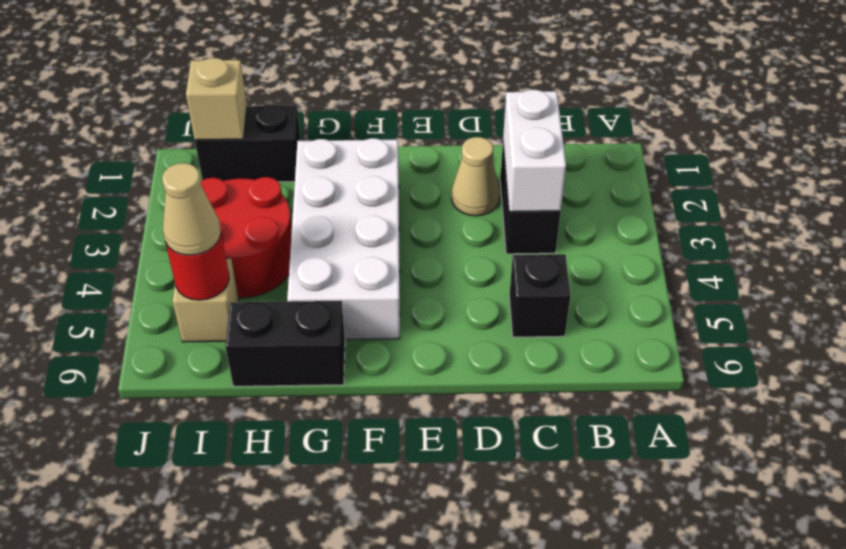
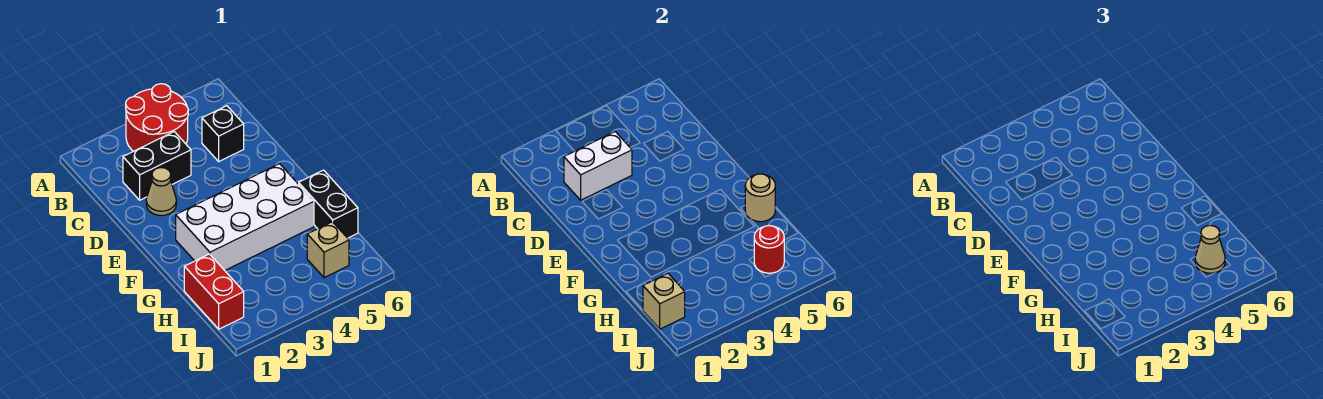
none -> tan round brick G6 level 2
black brick H1:I1 level 1 -> red brick H1:I1 level 1
red round brick H3:I4 level 1 -> red round brick A3:B4 level 1

